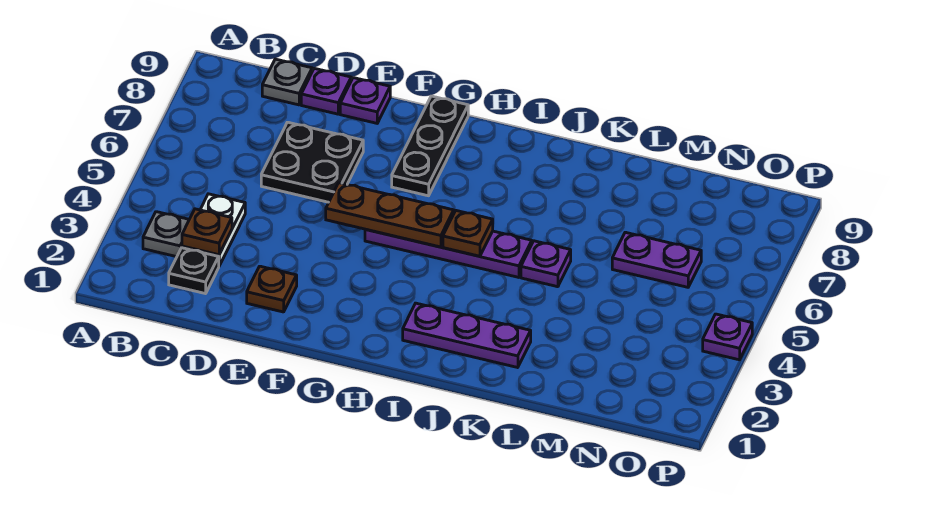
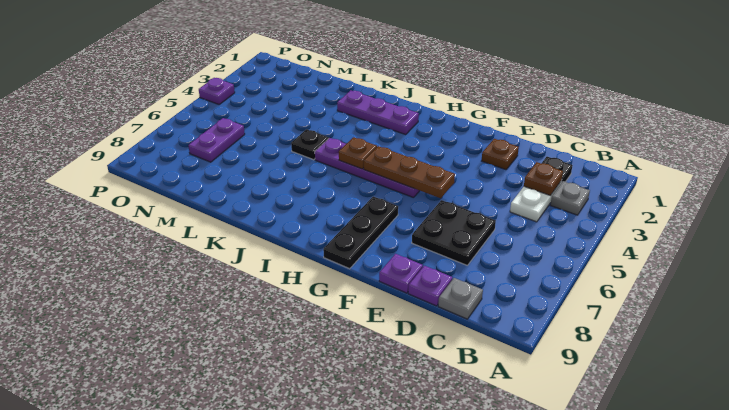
purple plate K5 level 1 -> black plate K5 level 1
purple plate M6:N6 level 1 -> purple plate N6:N7 level 1

